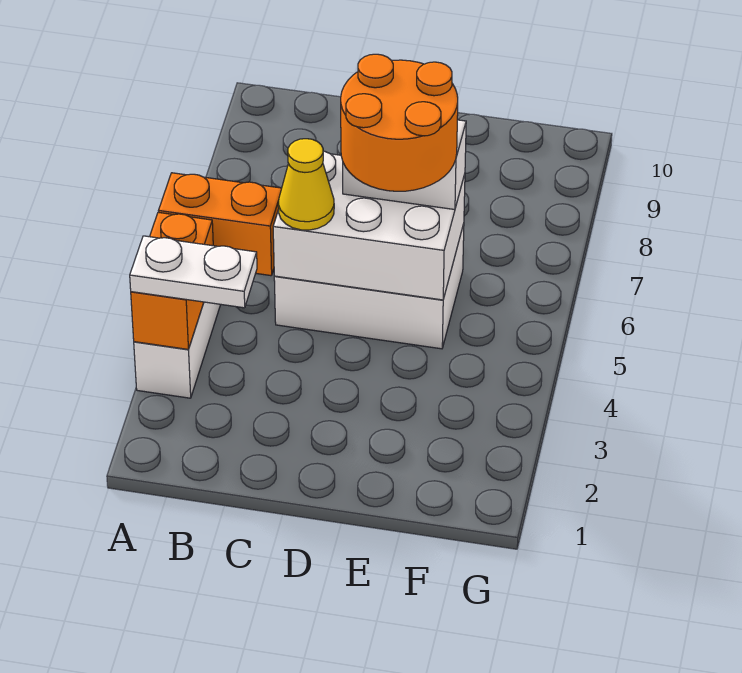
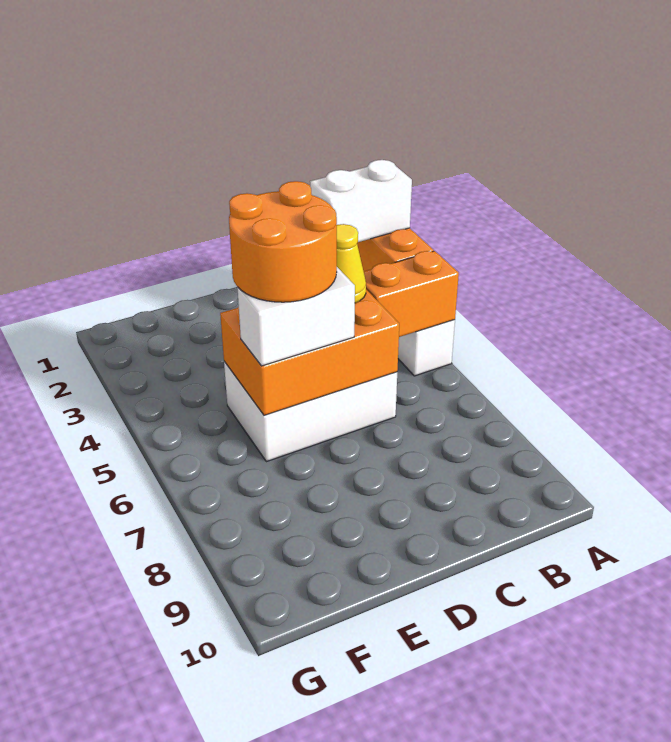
white plate A3:B3 level 3 -> white brick A3:B3 level 3
white brick C5:E6 level 2 -> orange brick C5:E6 level 2

